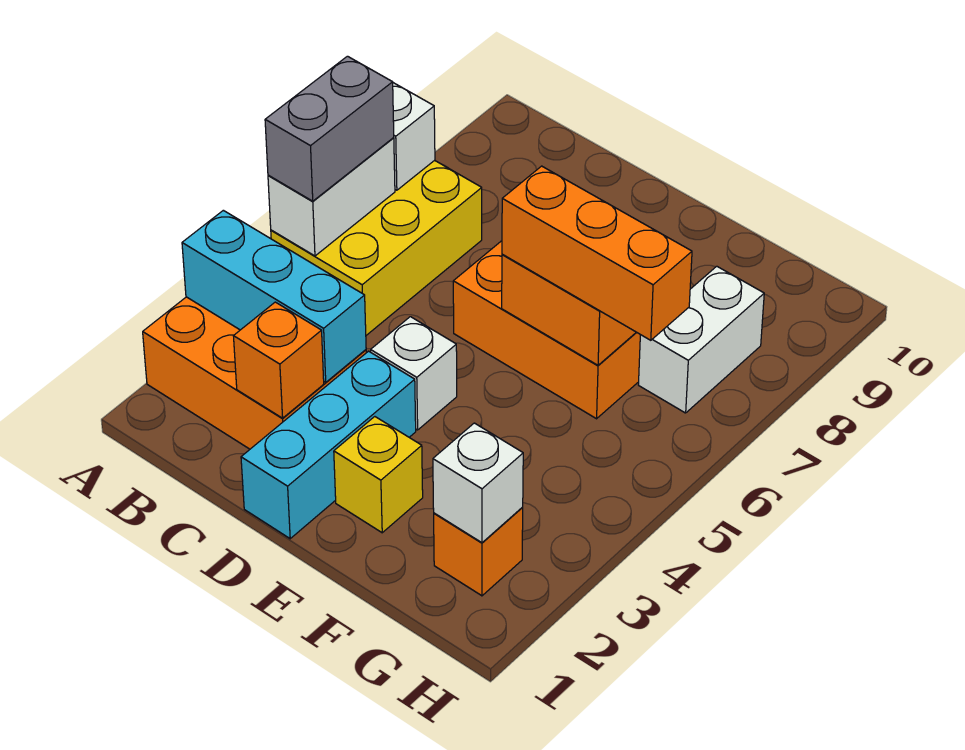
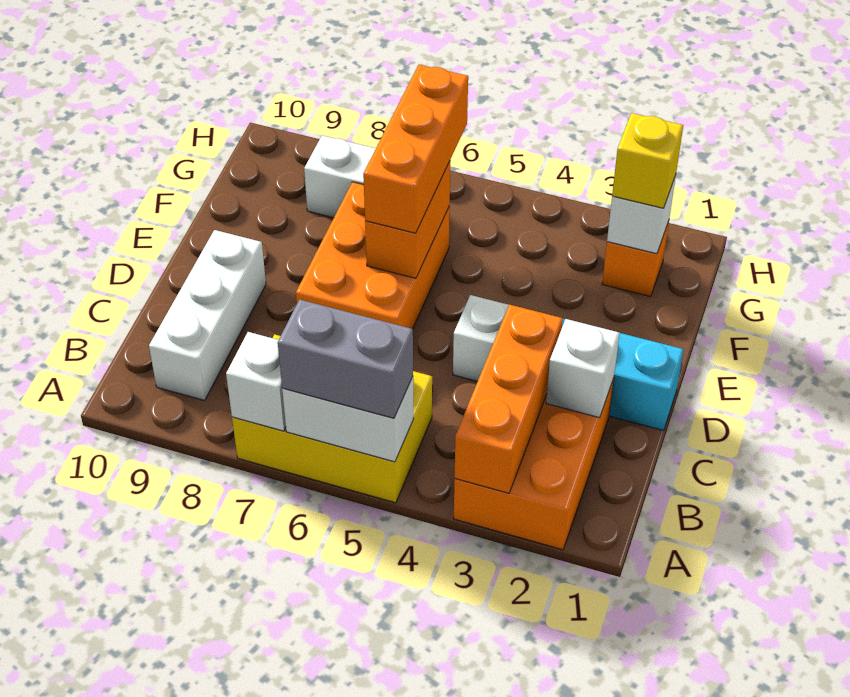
cyan brick A3:C3 level 2 -> orange brick A3:C3 level 2
none -> white brick B9:D9 level 1
orange brick C2 level 2 -> white brick C2 level 2
yellow brick E2 level 1 -> yellow brick G2 level 3

